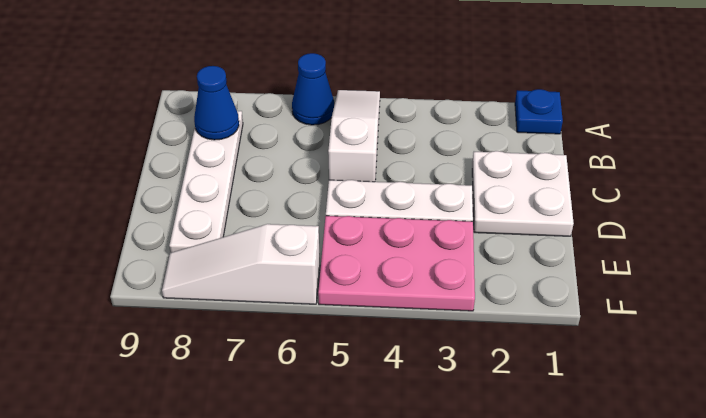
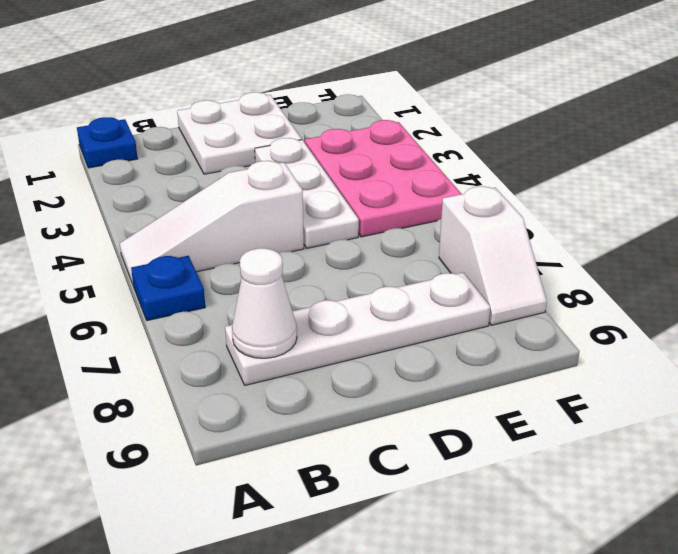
blue cone A6 level 1 -> blue plate A6 level 1
blue cone B8 level 2 -> white cone B8 level 2
white slope F6:F8 level 1 top 6 -> white slope F7:F8 level 1 top 7

